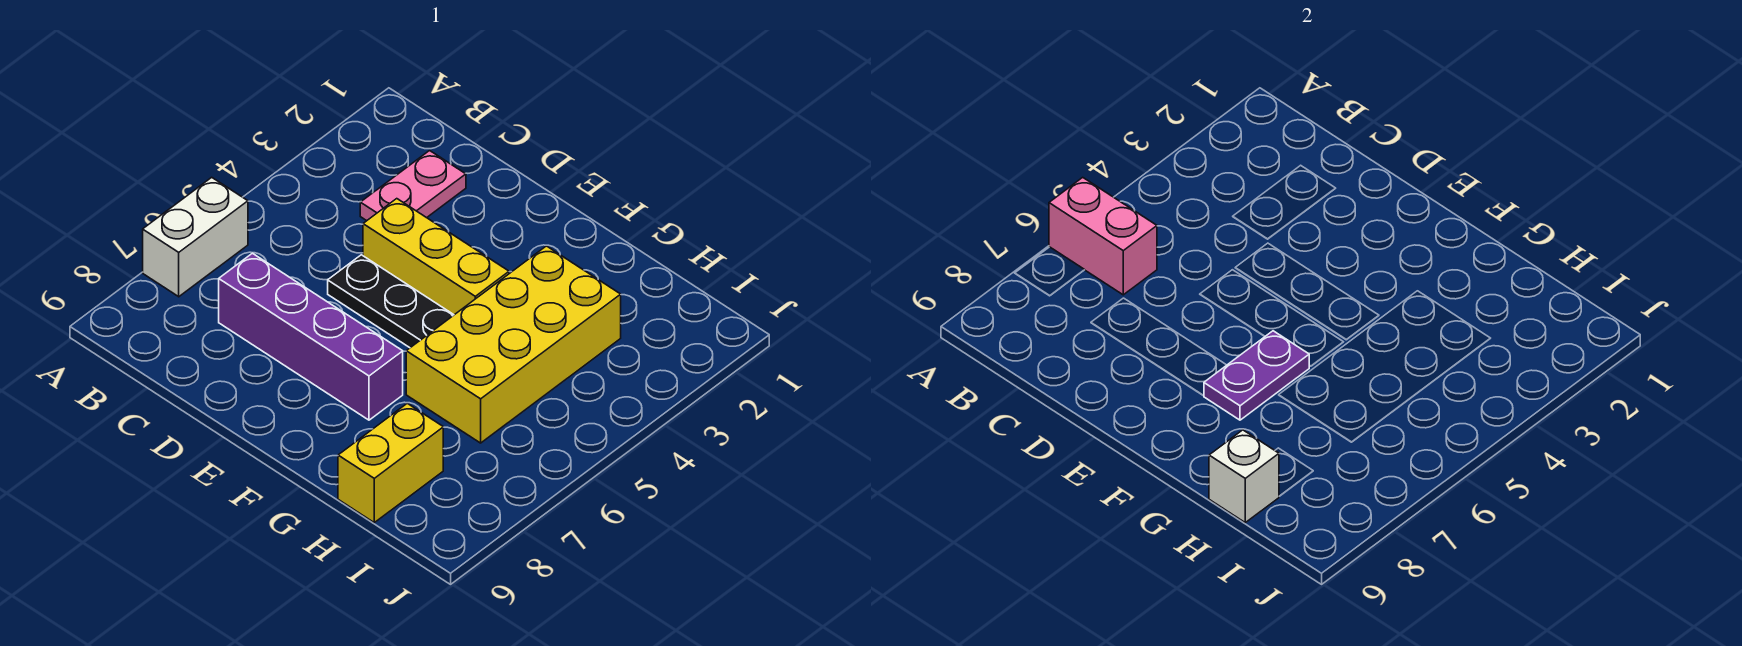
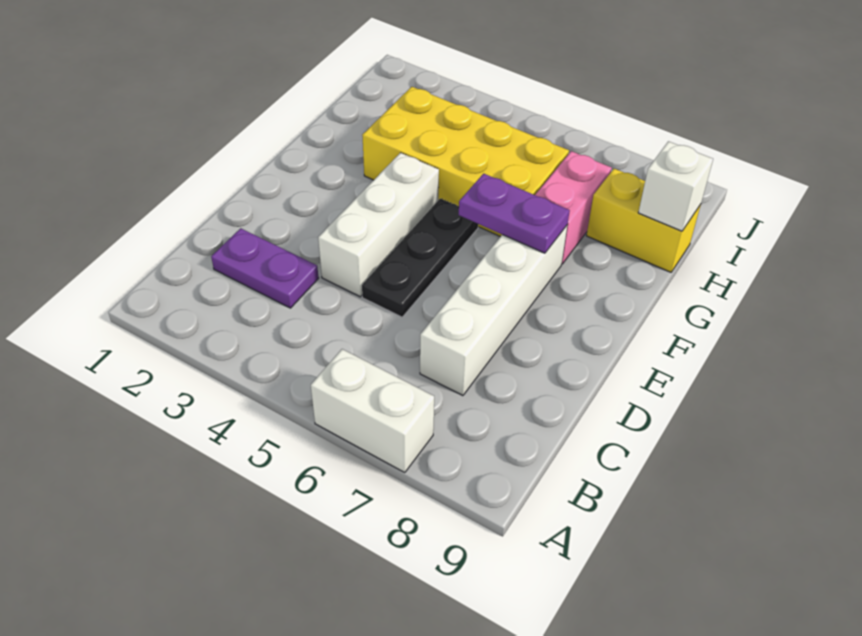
pink brick A6:B6 level 2 -> pink brick G7:H7 level 1
pink plate C2:C3 level 1 -> purple plate C2:C3 level 1
purple brick C7:F7 level 1 -> white brick C7:F7 level 1
yellow brick D4:F4 level 1 -> white brick D4:F4 level 1

